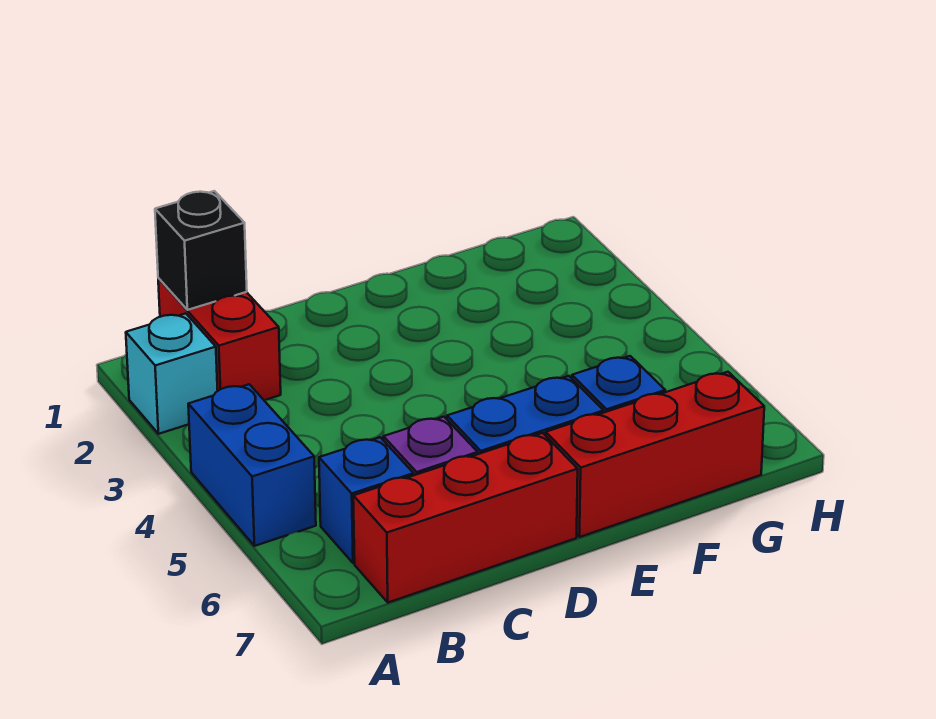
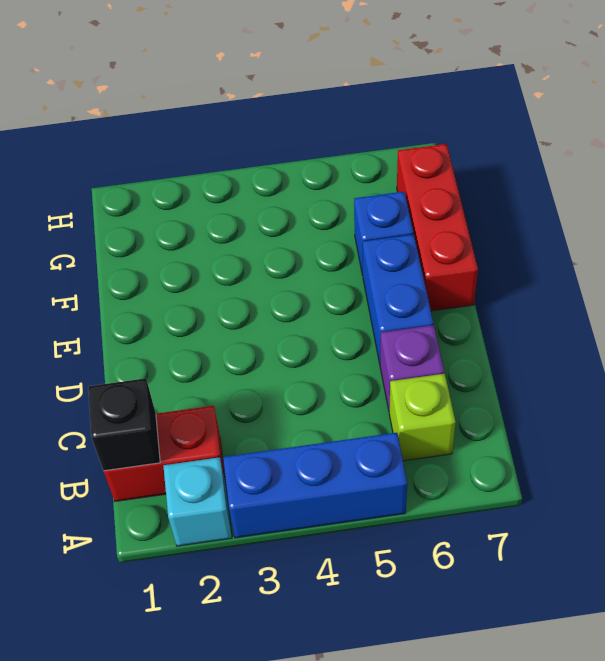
blue brick A4:A5 level 1 -> blue brick A3:A5 level 1
blue brick B6 level 1 -> lime brick B6 level 1
red brick B7:D7 level 1 -> none

